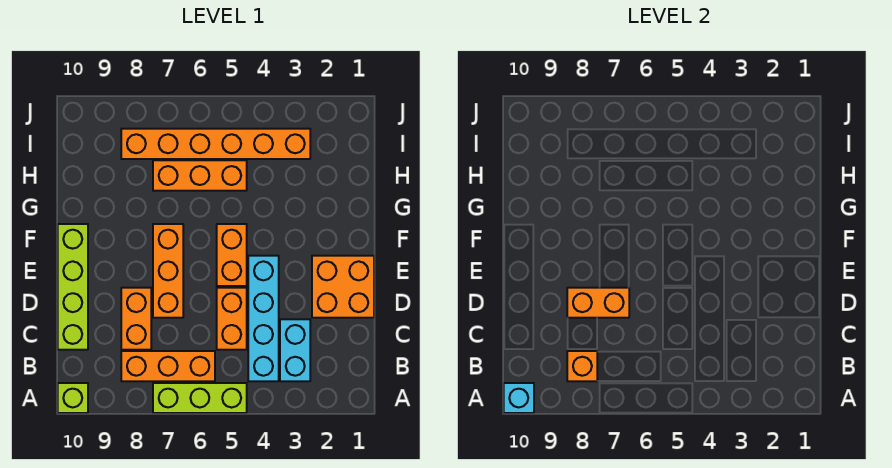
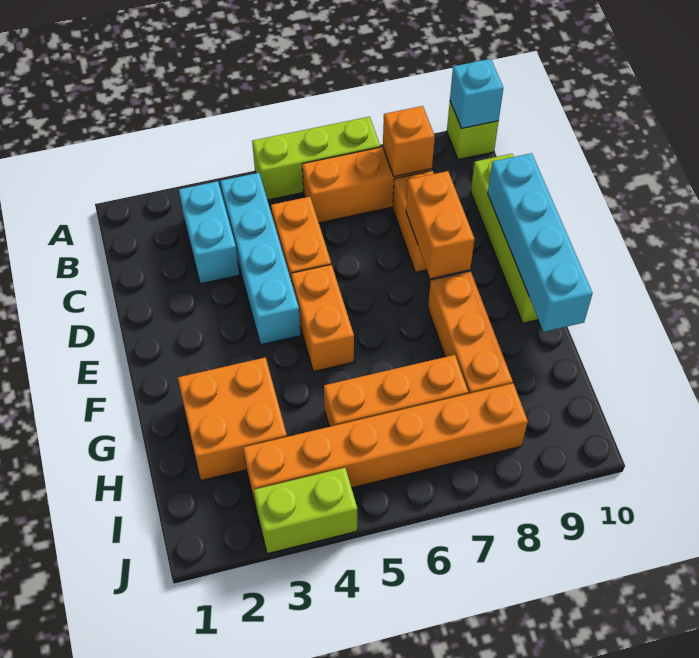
orange brick D1:E2 level 1 -> orange brick G2:H3 level 1
orange brick D7:F7 level 1 -> orange brick F8:H8 level 1
orange brick D7:D8 level 2 -> orange brick D8:E8 level 2
none -> cyan brick D10:G10 level 2
none -> lime brick J3:J4 level 1

